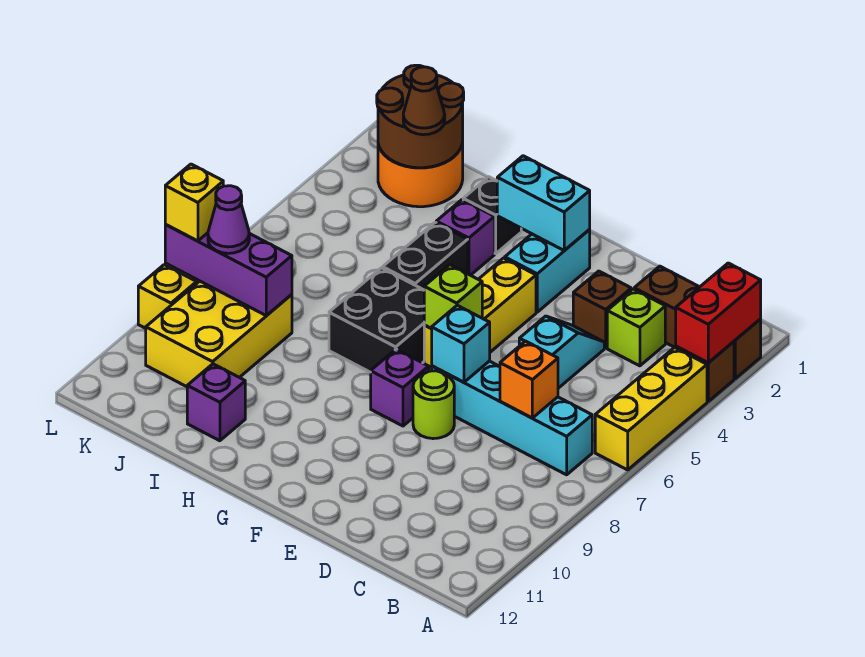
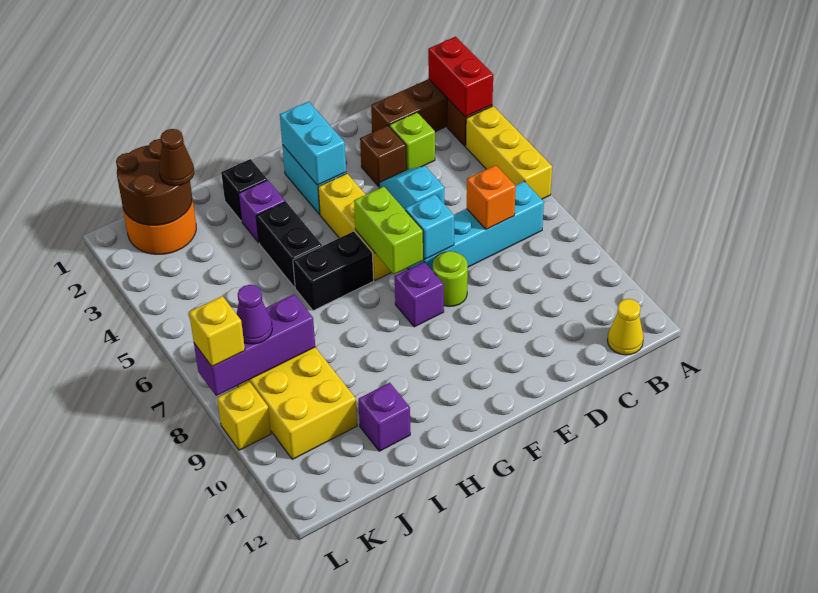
none -> yellow cone B12 level 1
cyan brick F2:G2 level 2 -> cyan brick F2:F3 level 2
lime brick F6 level 2 -> lime brick F6:F7 level 2
black brick G6:H7 level 1 -> black brick G6:H6 level 1

